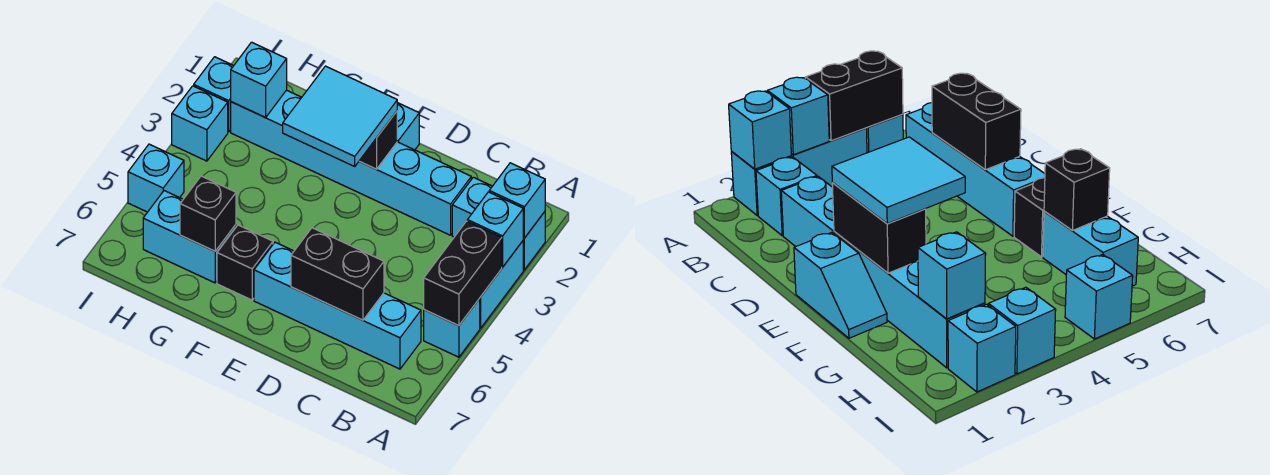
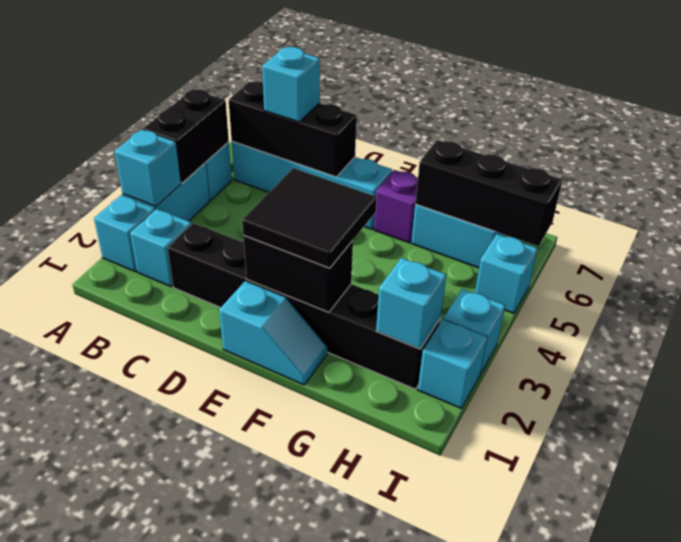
cyan brick A2 level 2 -> cyan brick C6 level 3
cyan brick C2:H2 level 1 -> black brick C2:H2 level 1
black brick C6:D6 level 2 -> black brick B6:D6 level 2
cyan tile E2:F3 level 3 -> black tile E2:F3 level 3
black brick F6 level 1 -> purple brick F6 level 1
black brick G6 level 2 -> black brick G6:I6 level 2

